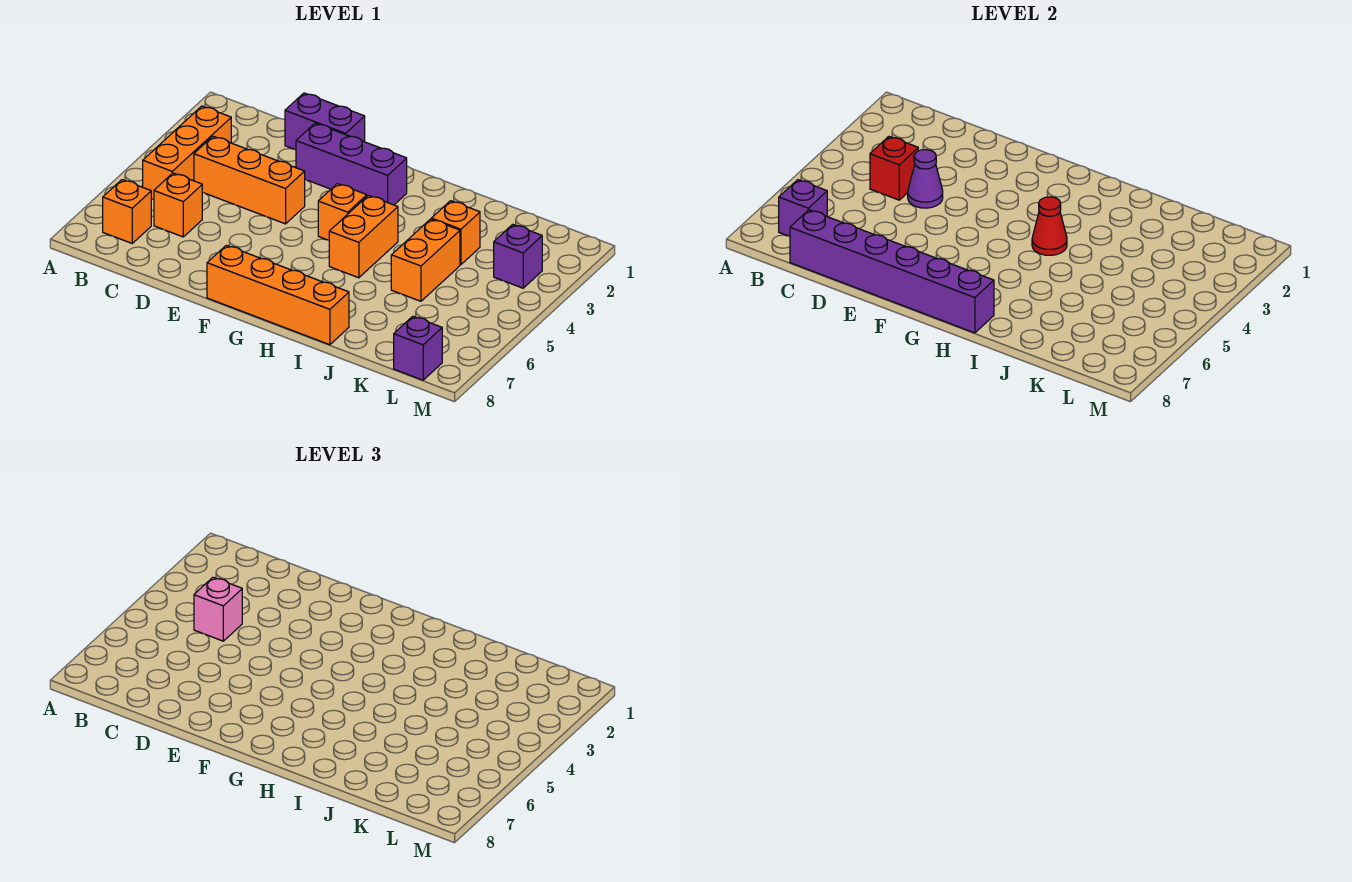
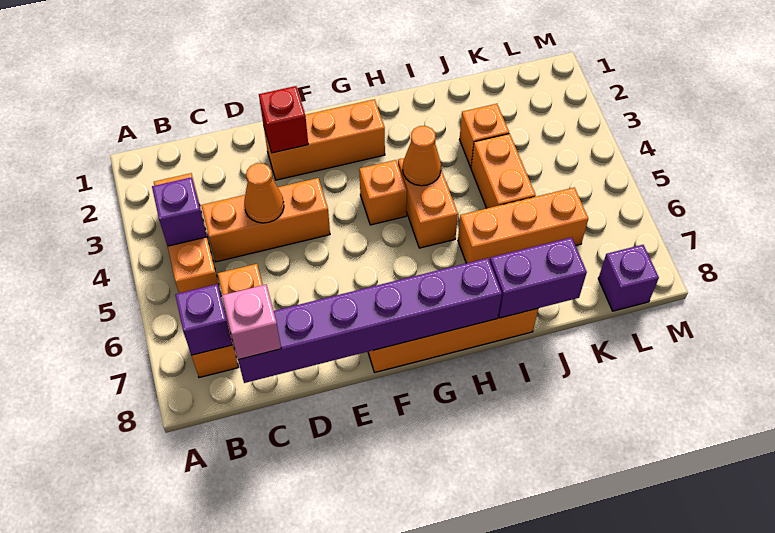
red brick C4 level 2 -> red brick E2 level 2
pink brick C4 level 3 -> pink brick C8 level 3
purple brick D1:E1 level 1 -> purple brick I8:J8 level 2
purple cone D4 level 2 -> orange cone D4 level 2
purple brick E2:G2 level 1 -> orange brick E2:G2 level 1
red cone H4 level 2 -> orange cone H4 level 2
none -> orange brick I6:K6 level 1
purple brick L3 level 1 -> purple brick B4 level 2

